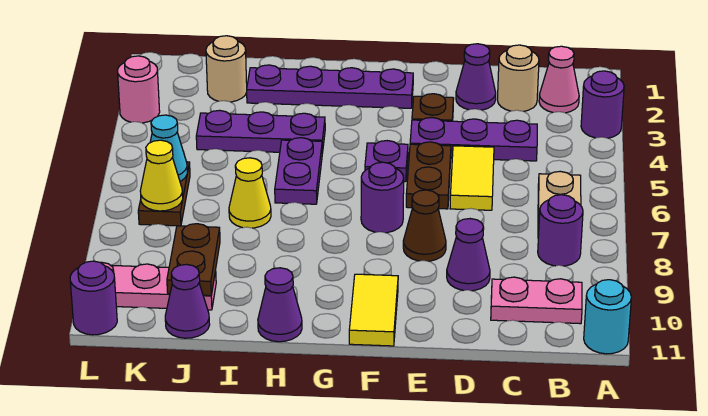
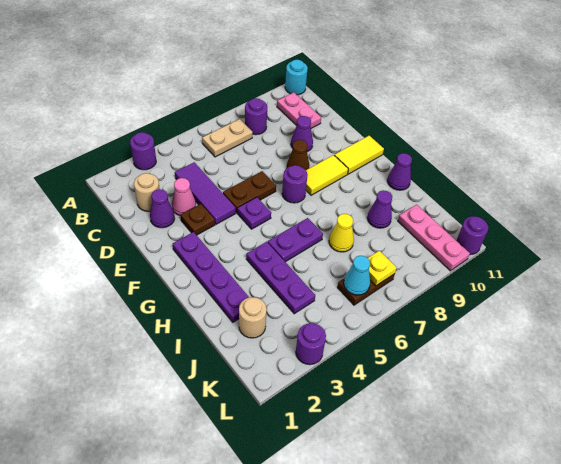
pink cone B2 level 1 -> pink cone D3 level 1
purple plate C4:E4 level 1 -> purple tile C4:E4 level 1
yellow tile D5:D6 level 1 -> yellow tile F8:F9 level 1
brown plate J9:J10 level 2 -> none
purple cone J11 level 1 -> purple cone I9 level 1
yellow cone K7 level 2 -> yellow plate K7 level 2
pink round brick L3 level 1 -> purple round brick L3 level 1

